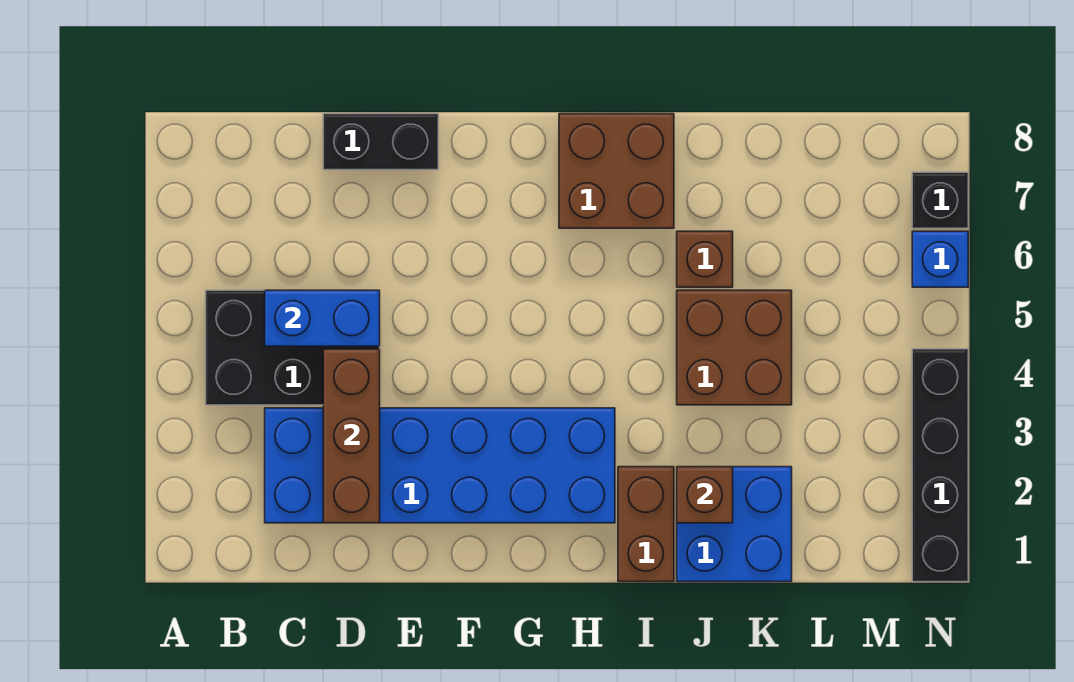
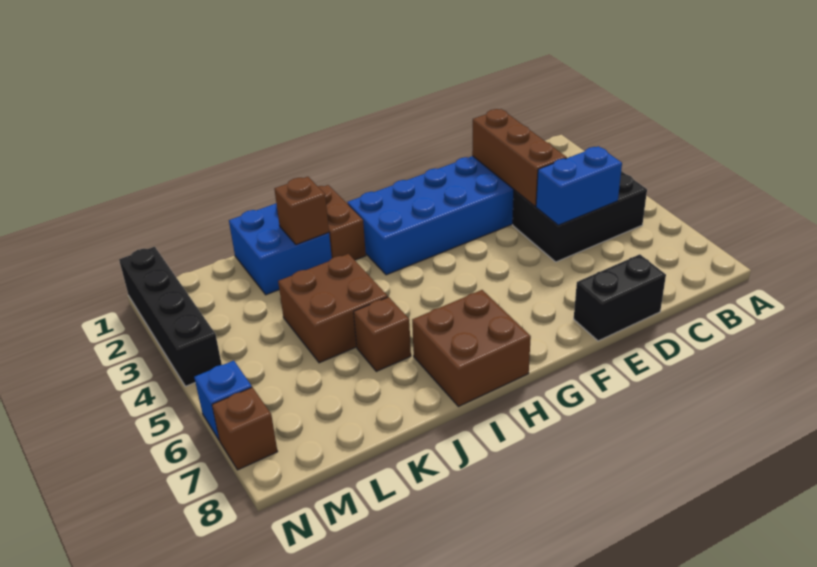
black brick N7 level 1 -> brown brick N7 level 1

